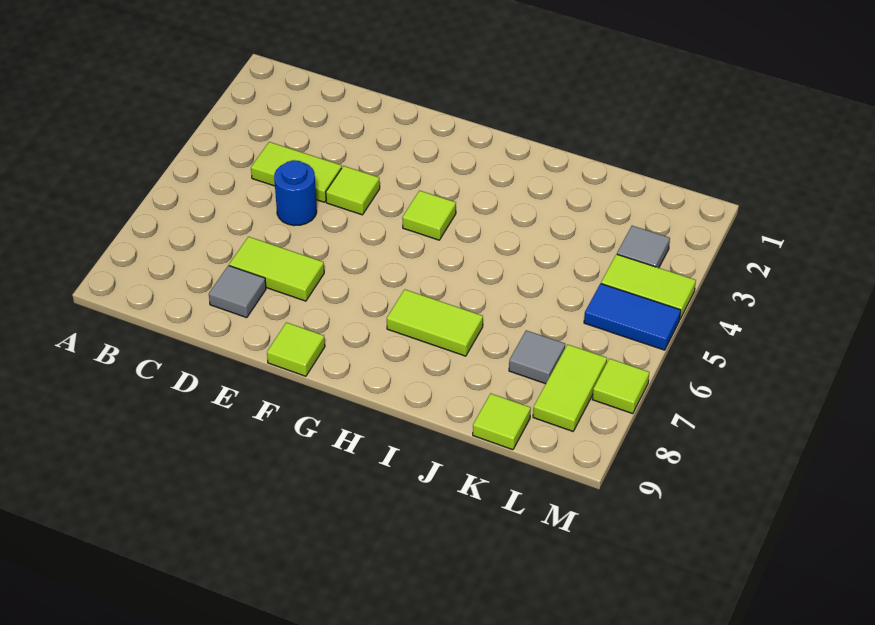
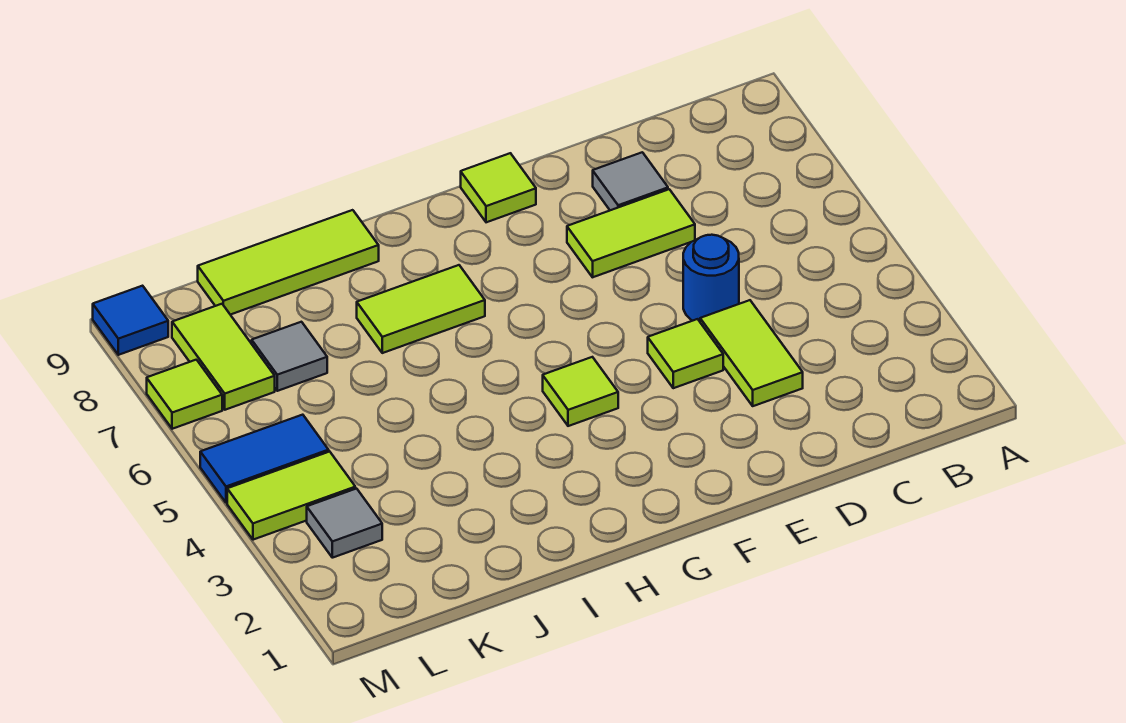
lime tile C4:D4 level 1 -> lime tile D3:D4 level 1
lime tile K9 level 1 -> lime tile I9:K9 level 1
none -> blue tile M9 level 1

